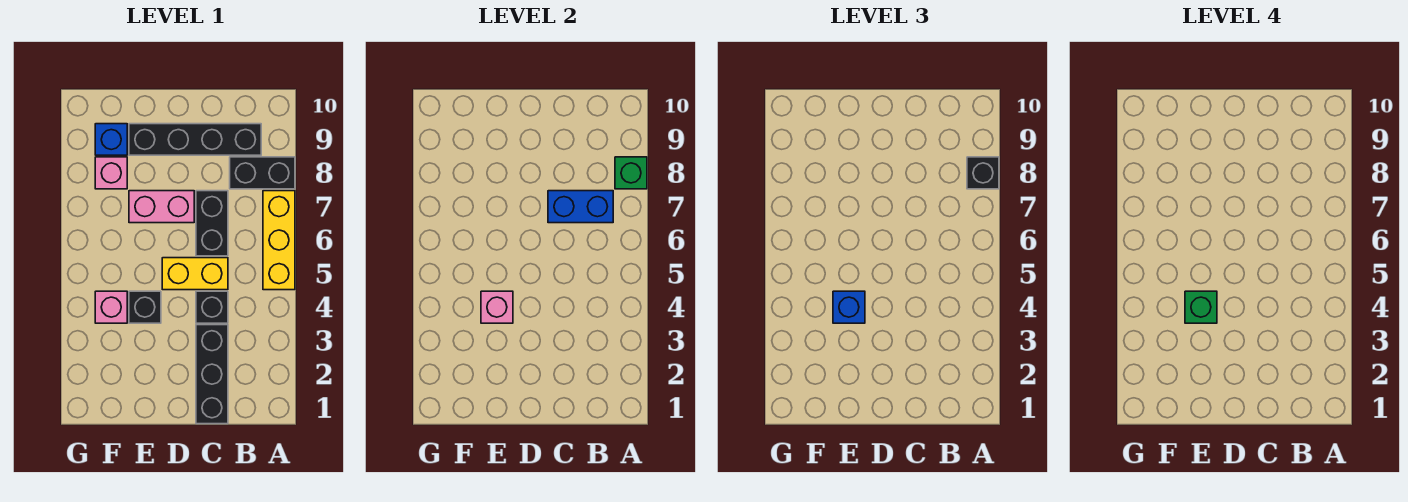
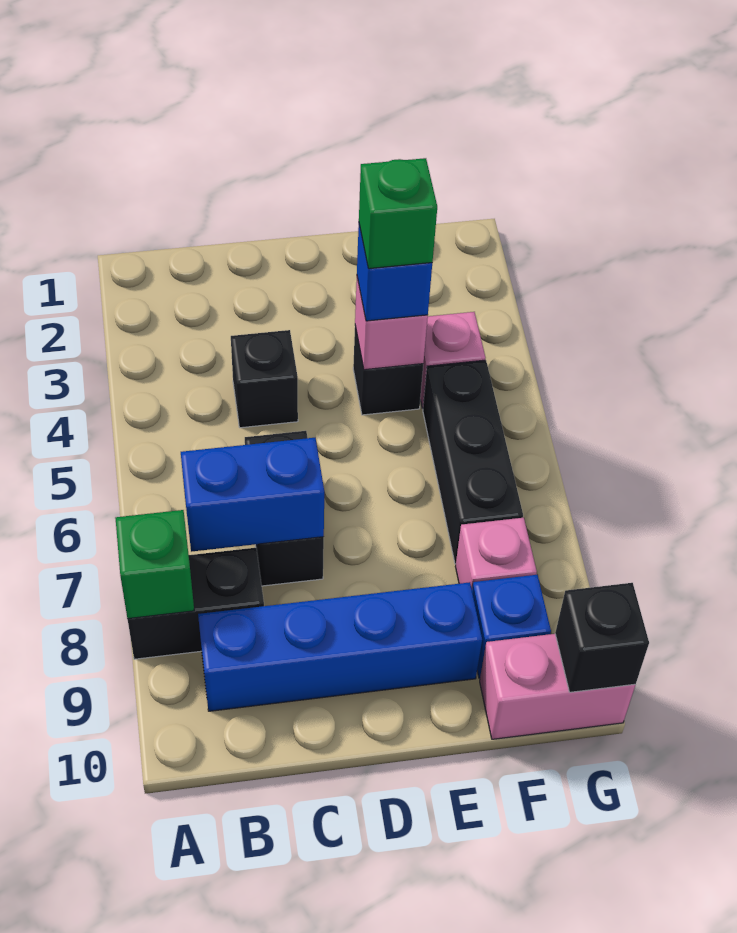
yellow brick A5:A7 level 1 -> none
black brick A8 level 3 -> black brick G10 level 2
black brick B9:E9 level 1 -> blue brick B9:E9 level 1
black brick C1:C3 level 1 -> black brick F5:F7 level 1
yellow brick C5:D5 level 1 -> none
pink brick D7:E7 level 1 -> pink brick F10:G10 level 1

